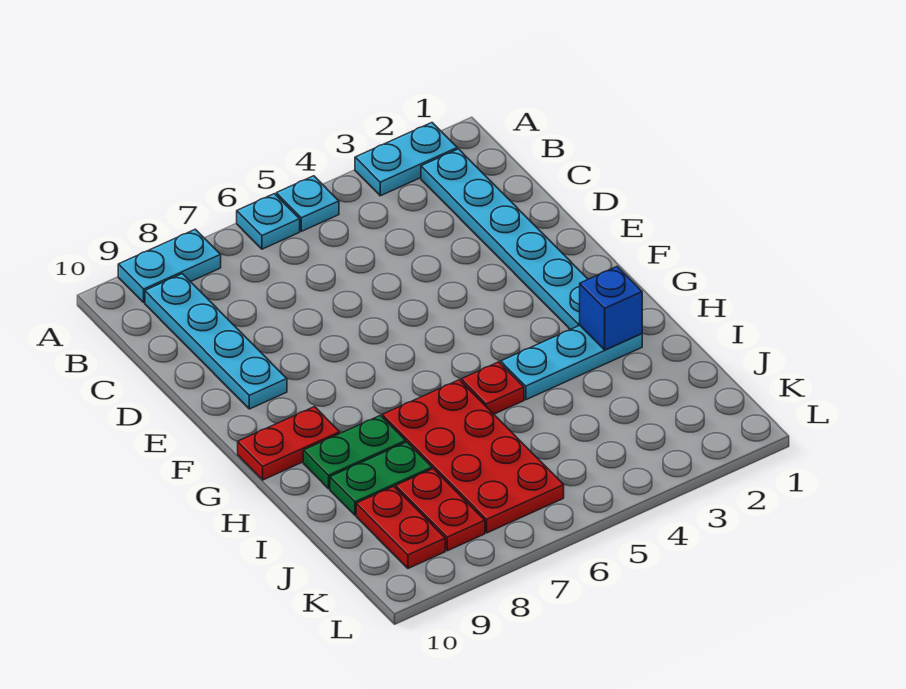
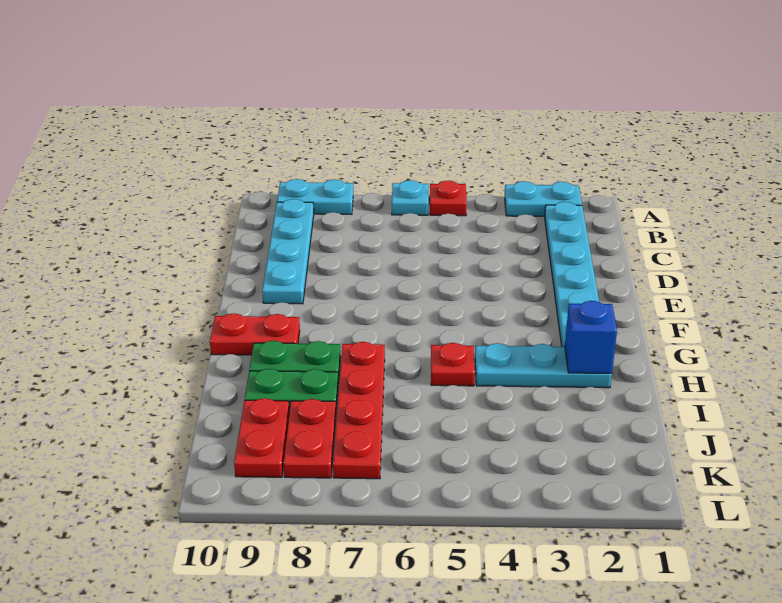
cyan plate A5 level 1 -> red plate A5 level 1
red plate H6:K7 level 1 -> red plate H7:K7 level 1

